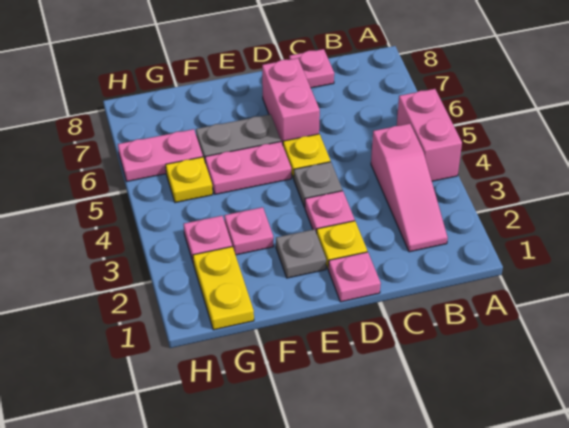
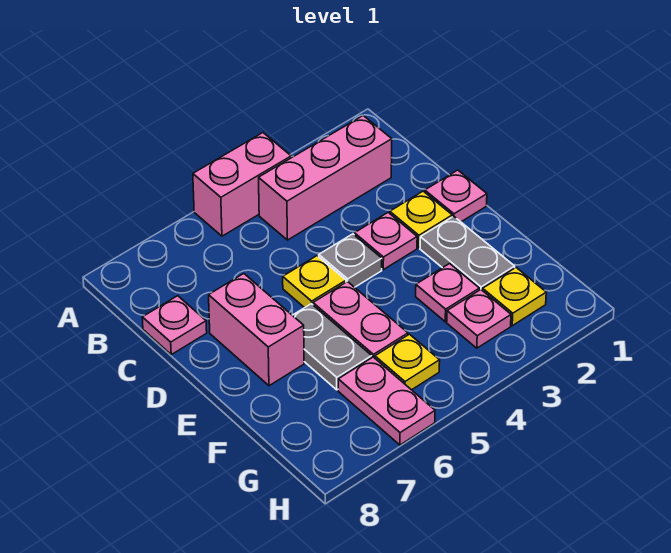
pink slope B2:B4 level 1 top 4 -> pink brick B2:B4 level 1
pink brick D6:D7 level 1 -> pink brick D7:E7 level 1
grey plate E2 level 1 -> grey plate E2:F2 level 1
yellow plate G1:G2 level 1 -> yellow plate G2 level 1

